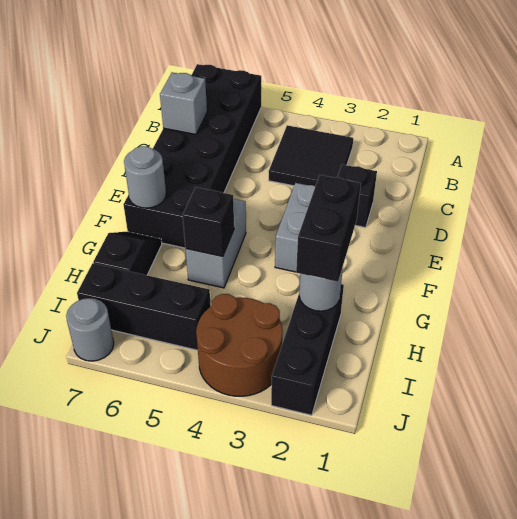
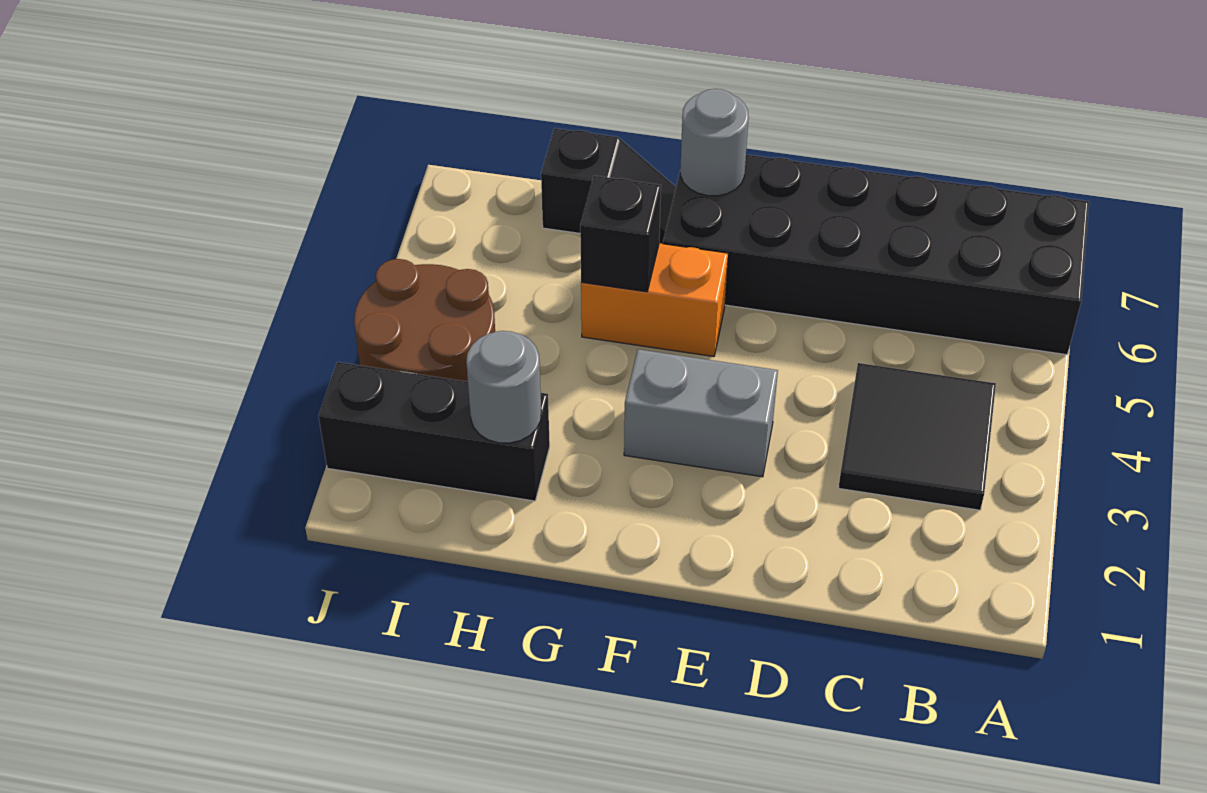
grey brick C7 level 2 -> none
black brick D2 level 1 -> none
grey brick F5:G5 level 1 -> orange brick F5:G5 level 1
black brick G2:H2 level 3 -> none
black brick I5:I7 level 1 -> none
grey round brick J7 level 1 -> none

